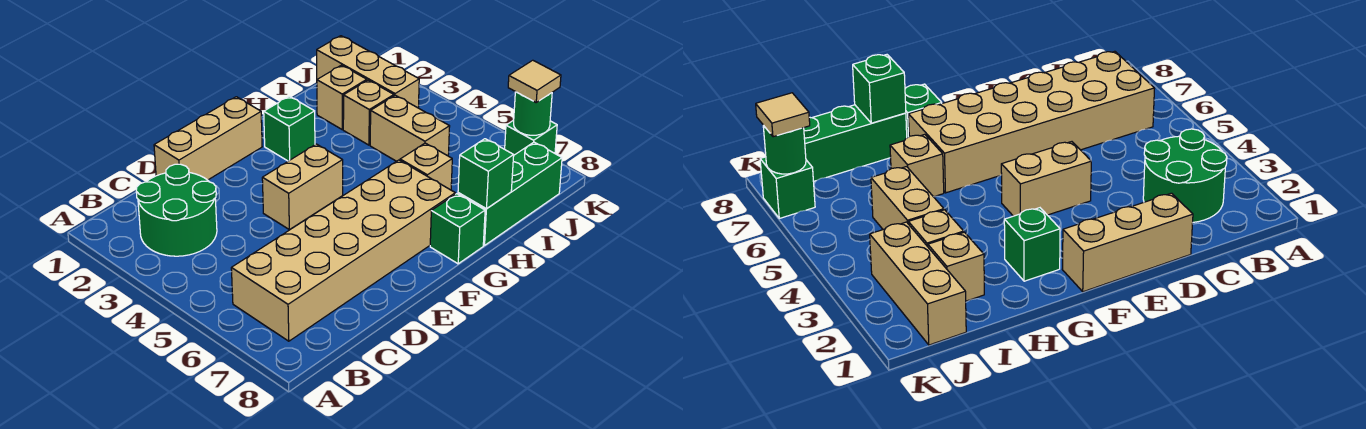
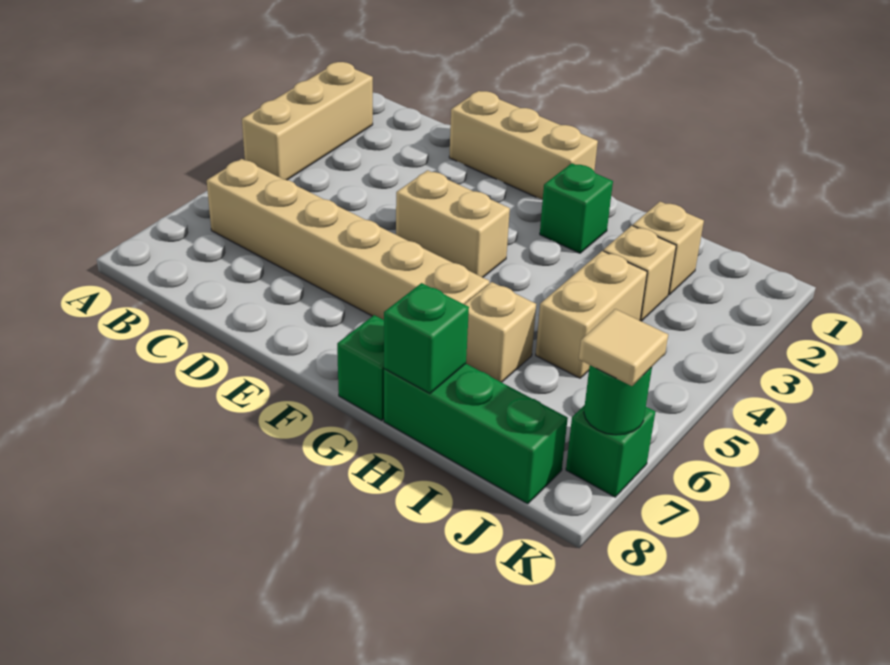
green round brick B2:C3 level 1 -> none
tan brick B6:G7 level 1 -> tan brick B6:G6 level 1
tan brick J1:J3 level 1 -> tan brick A2:A4 level 1

